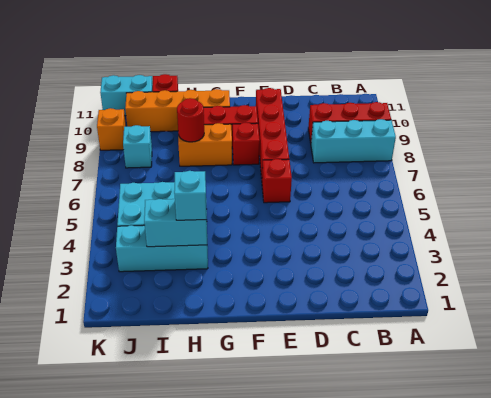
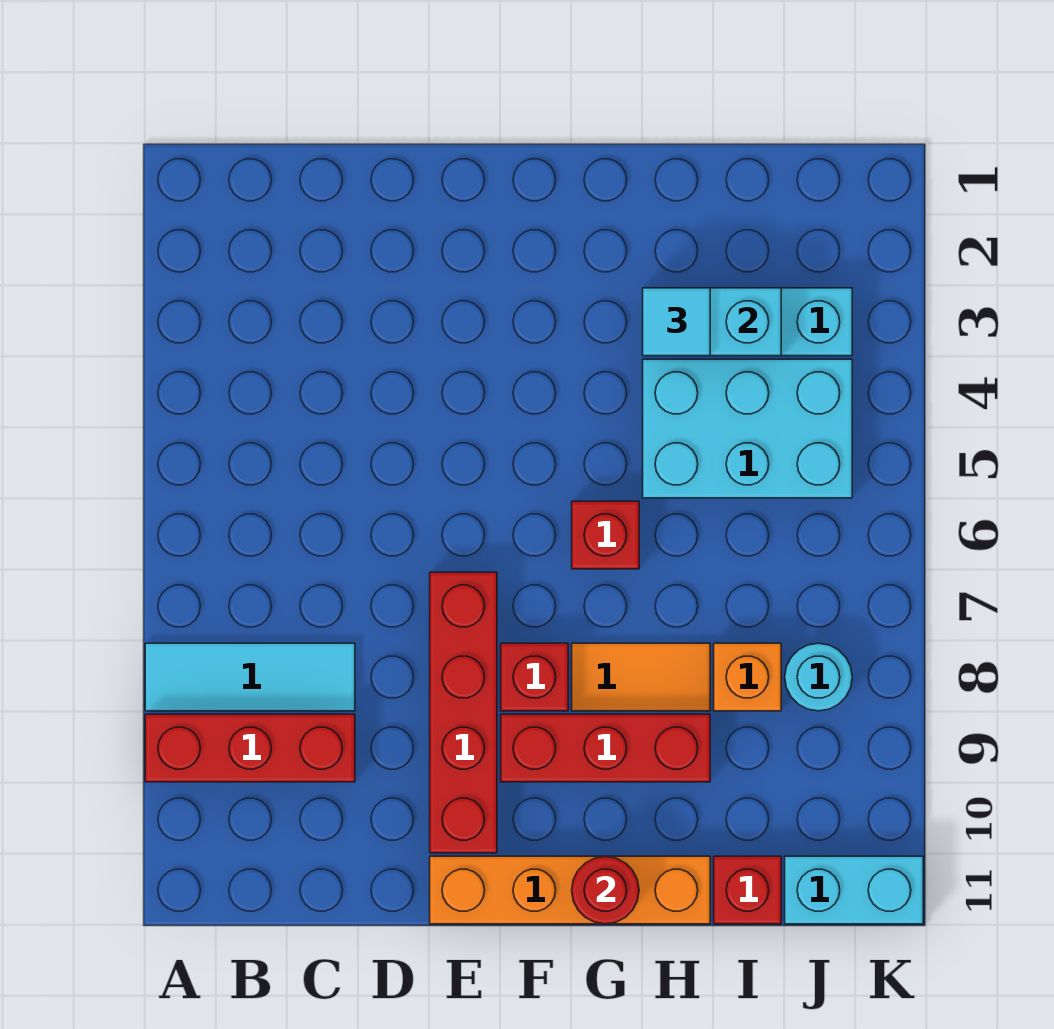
cyan brick A8:C8 level 1 -> cyan tile A8:C8 level 1
red brick E6 level 1 -> red brick G6 level 1
orange brick G8:H8 level 1 -> orange tile G8:H8 level 1
orange brick G10:J10 level 1 -> orange brick E11:H11 level 1
cyan brick H3 level 3 -> cyan tile H3 level 3
red round brick H8 level 2 -> red round brick G11 level 2
cyan brick J8 level 1 -> cyan round brick J8 level 1
orange brick K9 level 1 -> orange brick I8 level 1

